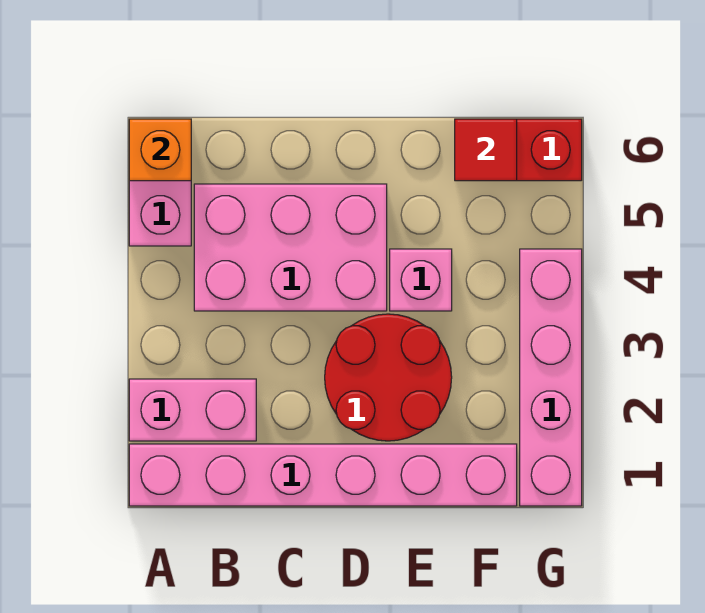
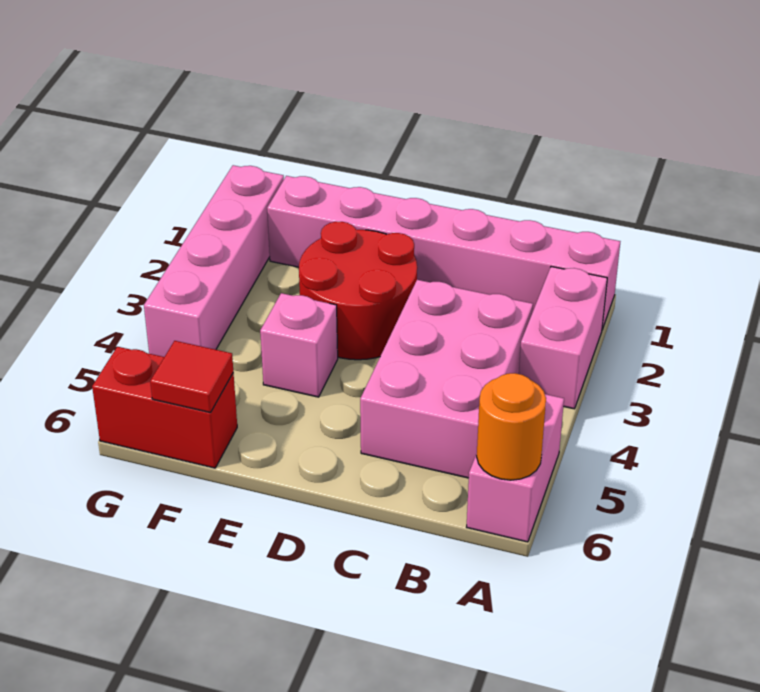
pink brick A2:B2 level 1 -> pink brick A2:A3 level 1
orange brick A6 level 2 -> orange round brick A6 level 2
pink brick B4:D5 level 1 -> pink brick B3:C5 level 1

